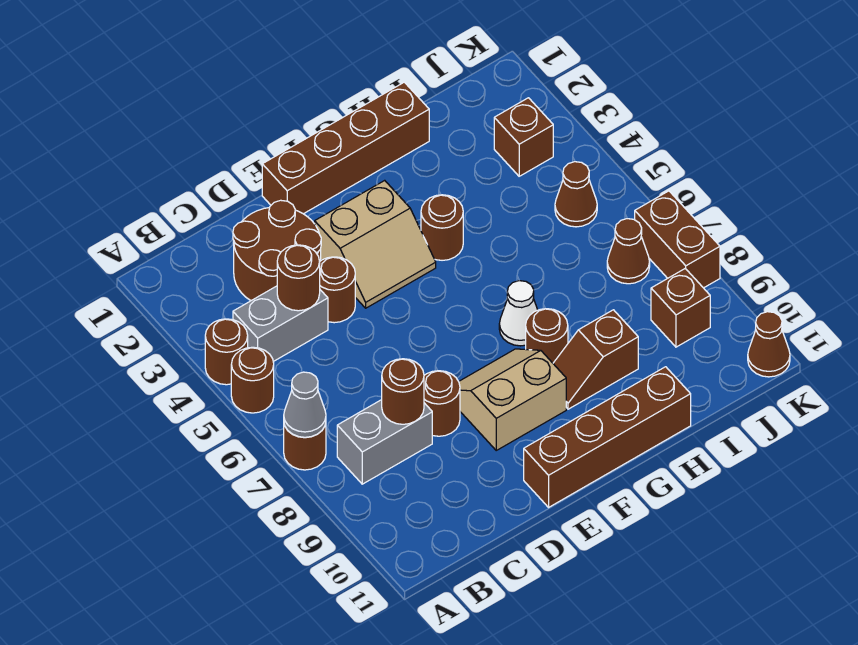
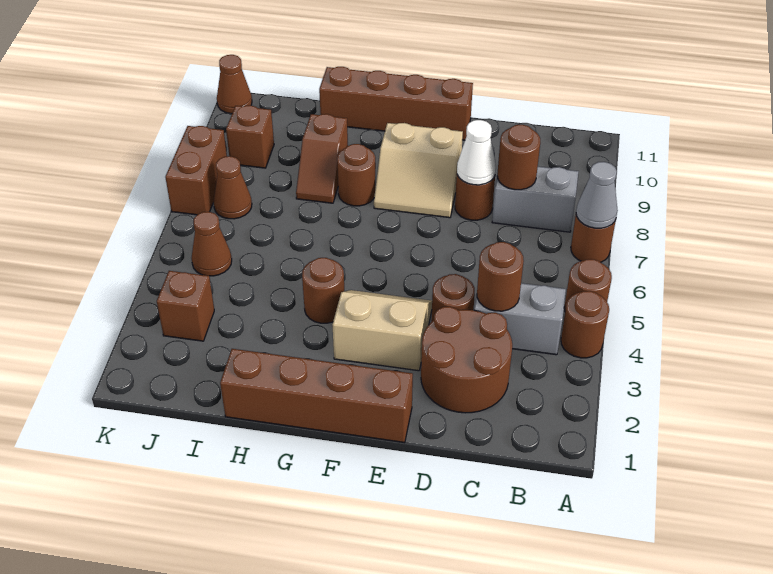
white cone G7 level 1 -> white cone D8 level 2
brown slope G9:H9 level 1 top H -> brown slope H8:H9 level 1 top 9

